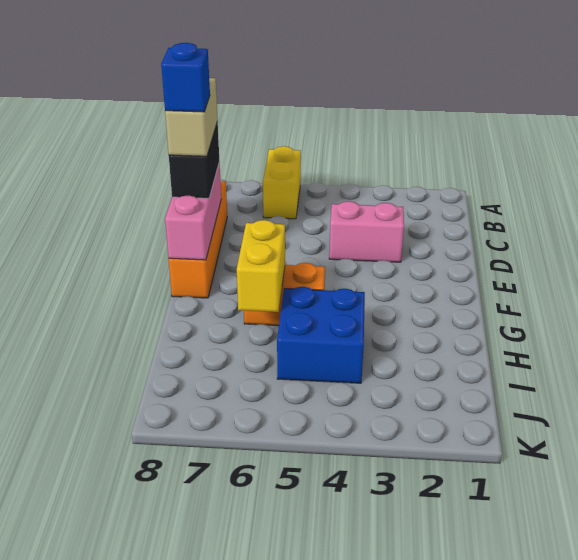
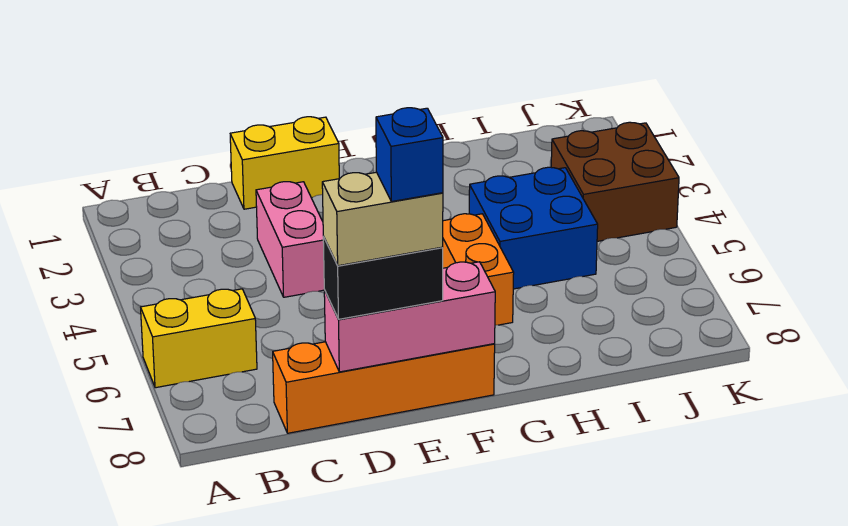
yellow brick G6:H6 level 2 -> yellow brick D1:E1 level 1
none -> brown brick J3:K4 level 1

